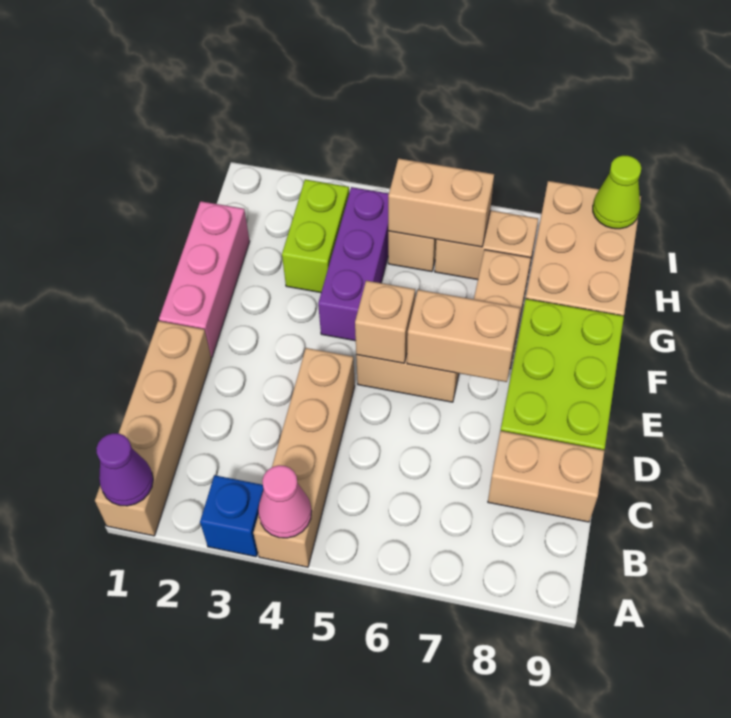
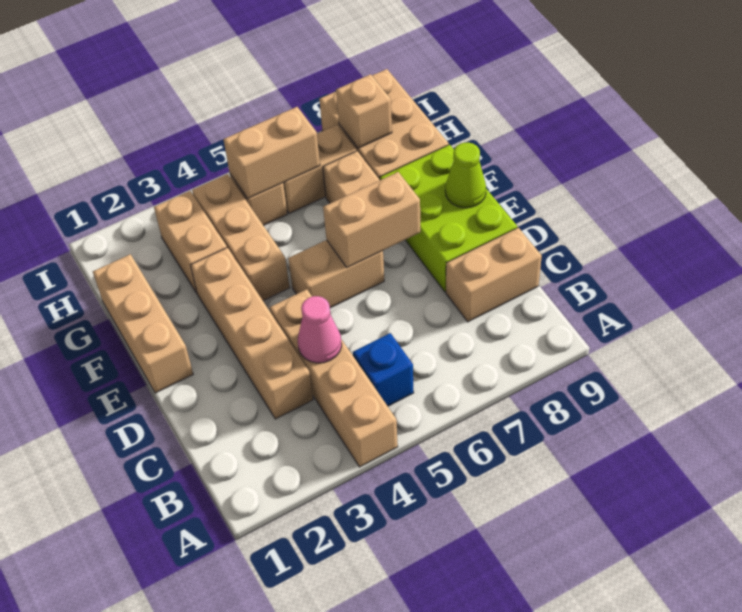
tan brick A1:D1 level 1 -> tan brick C3:F3 level 1
purple cone A1 level 2 -> none
blue brick A3 level 1 -> blue brick B5 level 1
pink cone A4 level 2 -> pink cone C4 level 2
pink brick E1:G1 level 1 -> tan brick E1:G1 level 1
tan brick E5 level 2 -> tan brick H8 level 2
purple brick F4:H4 level 1 -> tan brick F4:H4 level 1
lime brick G3:H3 level 1 -> tan brick G3:H3 level 1
lime cone I9 level 2 -> lime cone E9 level 2

